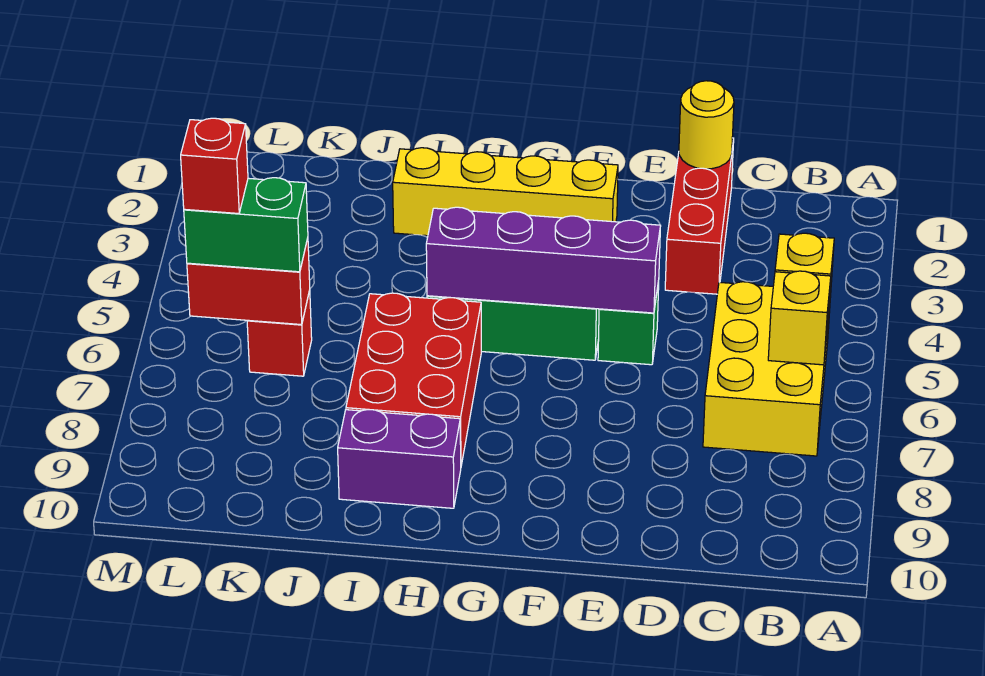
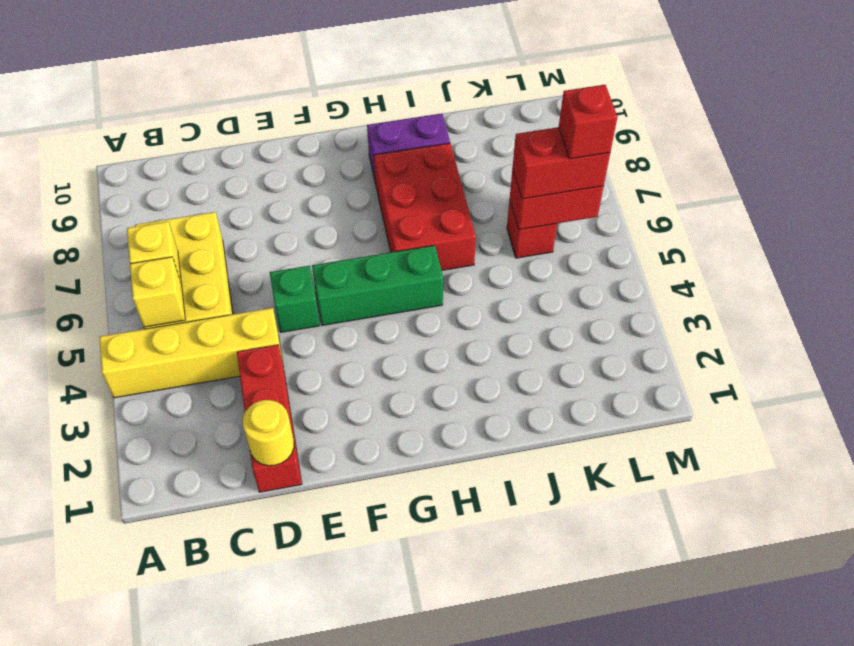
purple brick E5:H5 level 2 -> none
yellow brick F2:I2 level 1 -> yellow brick A4:D4 level 1
green brick K6:L6 level 3 -> red brick K6:L6 level 3

